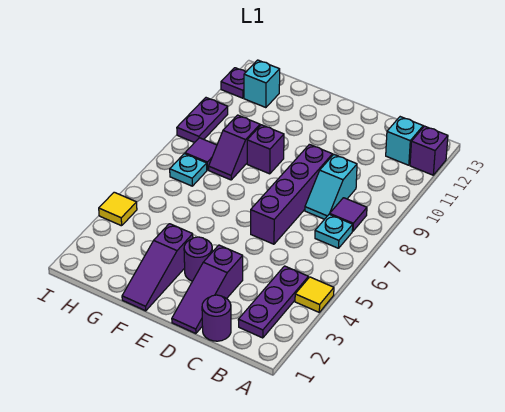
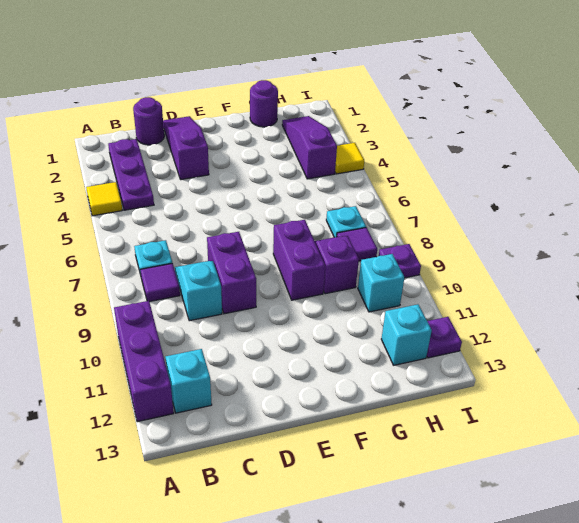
purple brick A12 level 1 -> purple brick A10:A12 level 1
purple brick D6:D9 level 1 -> purple brick D8:D9 level 1
purple round brick E3 level 1 -> purple round brick G1 level 1
purple slope F1:F3 level 1 top 3 -> purple slope H2:H4 level 1 top 4
purple brick F9 level 1 -> purple brick F8:F9 level 1
none -> cyan brick H10 level 1
purple plate I9:I10 level 1 -> purple plate I9 level 1

